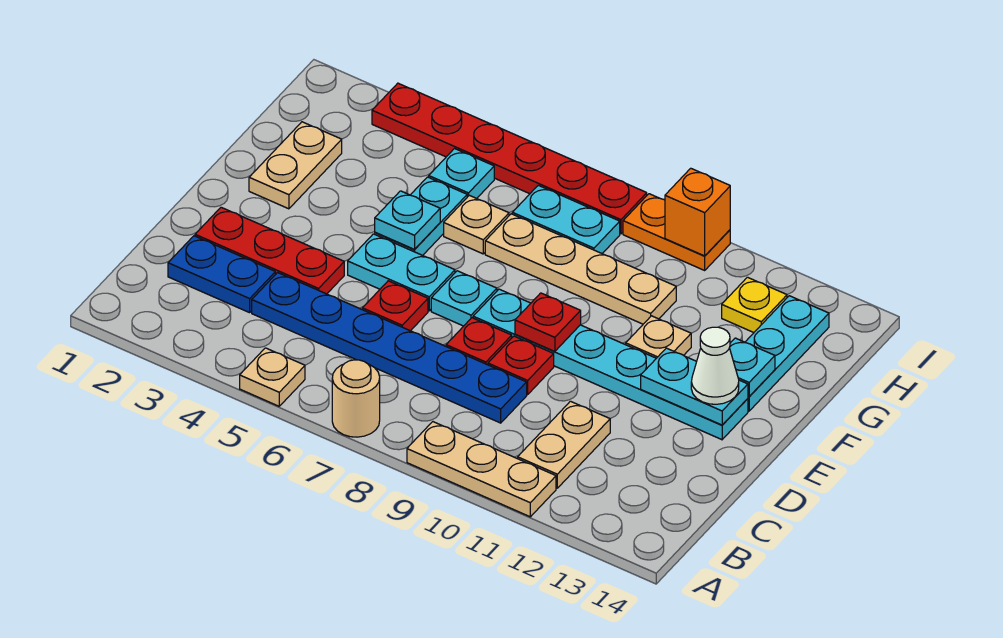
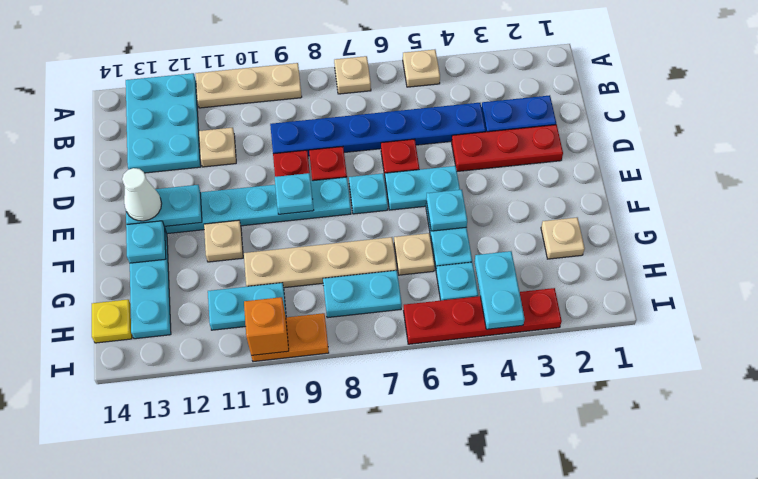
tan round brick A7 level 1 -> tan plate A7 level 1
none -> cyan plate A12:C13 level 1
tan plate B11:C11 level 1 -> tan plate C11 level 1
red plate E9 level 2 -> cyan plate E9 level 2
tan plate F2:G2 level 1 -> tan plate G2 level 1
none -> cyan plate H4:I4 level 2
none -> cyan plate H10:H11 level 1
yellow plate H12 level 1 -> yellow plate H14 level 1
red plate I3:I8 level 1 -> red plate I3:I6 level 1

